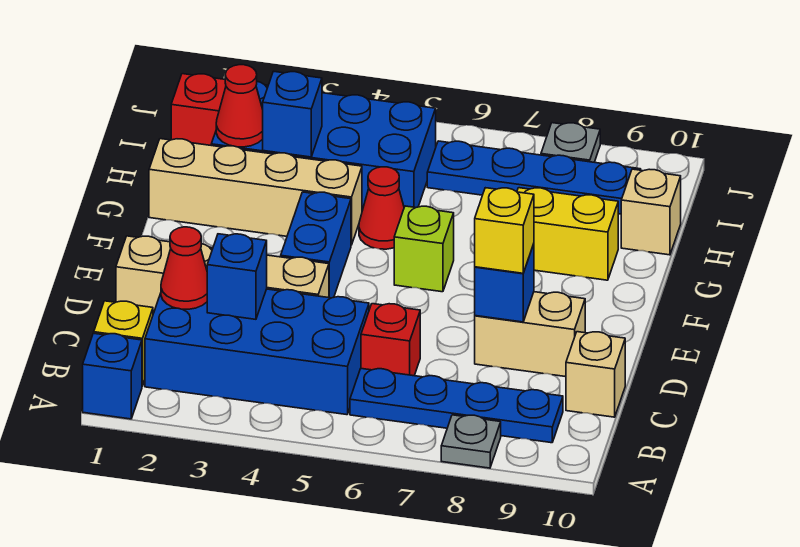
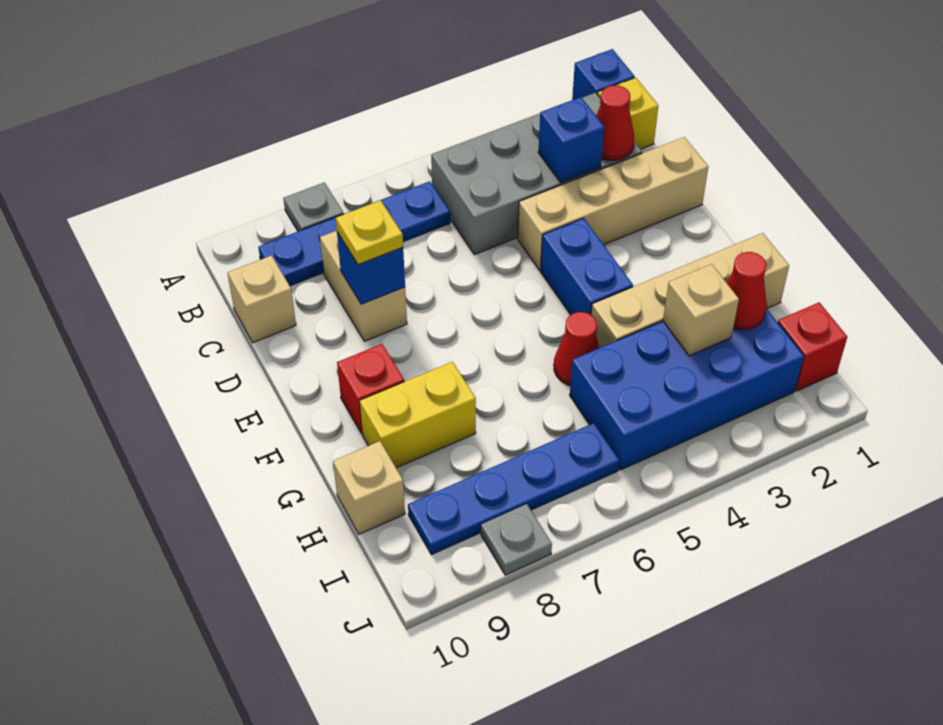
blue brick B2:C5 level 1 -> grey brick B2:C5 level 1
red brick C6 level 1 -> red brick F9 level 1
tan brick D8:D9 level 1 -> tan brick C8:D8 level 1
yellow brick D8 level 3 -> yellow plate D8 level 3
lime brick F6 level 1 -> none
blue brick H3 level 2 -> tan brick H3 level 2

